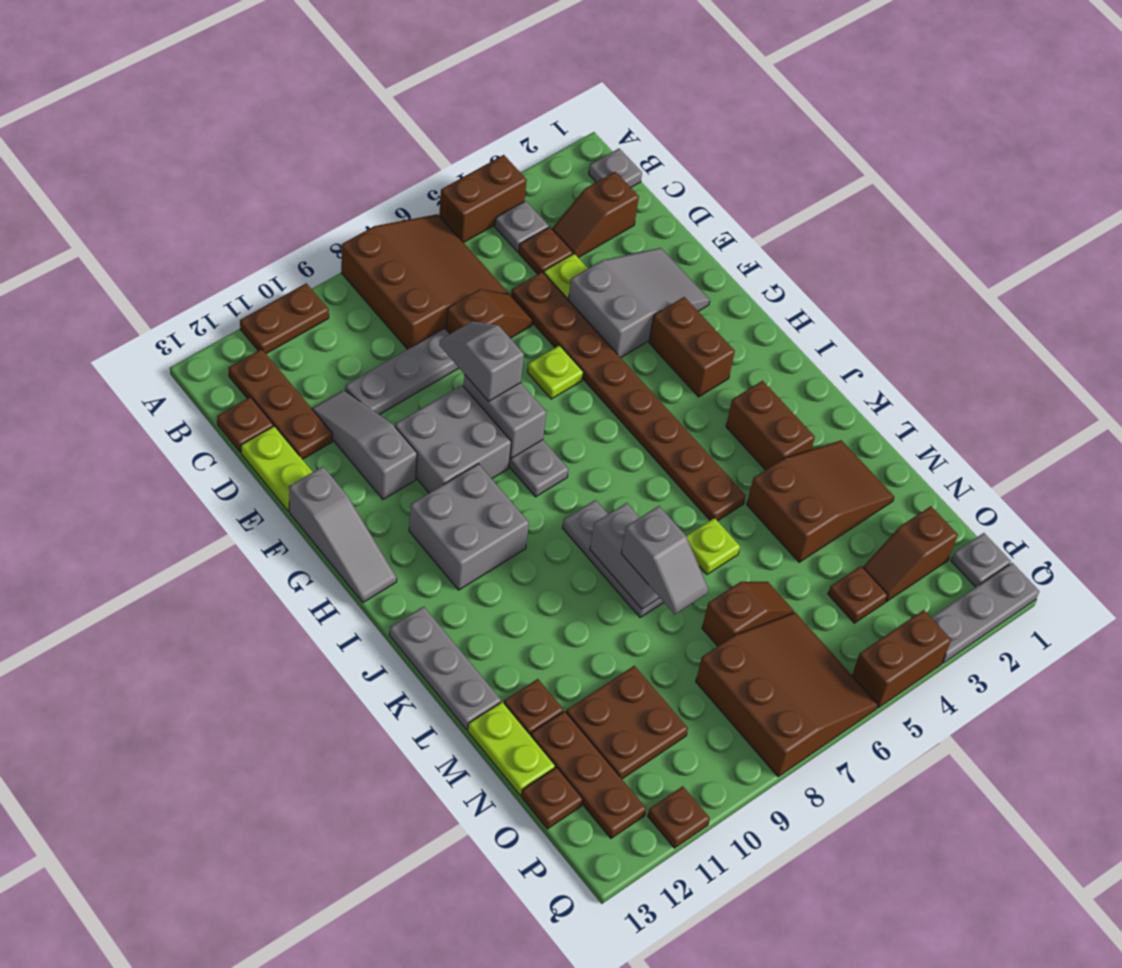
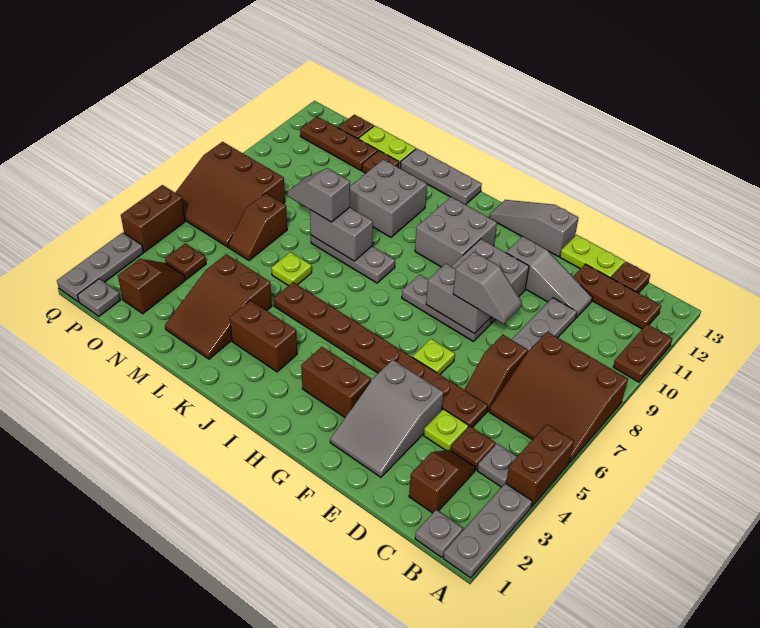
none -> grey plate A1:A3 level 1
none -> grey brick K10:L11 level 1
brown plate N10:O11 level 1 -> none
brown plate Q11 level 1 -> none

